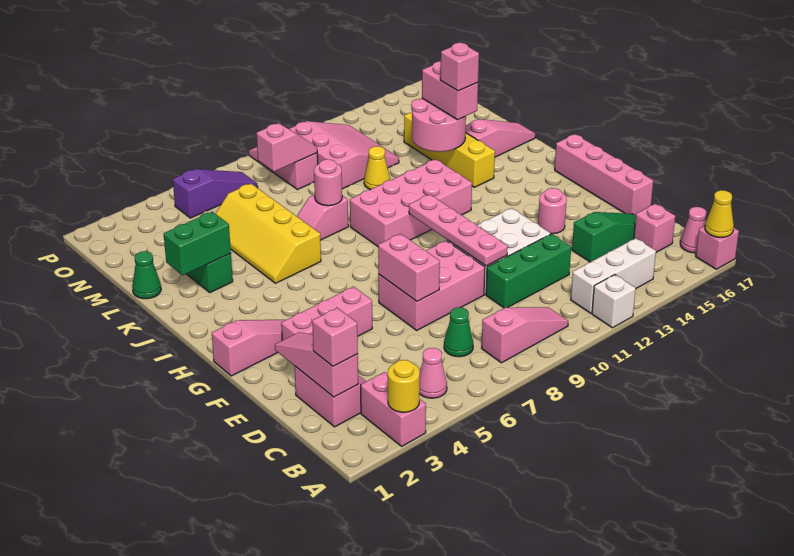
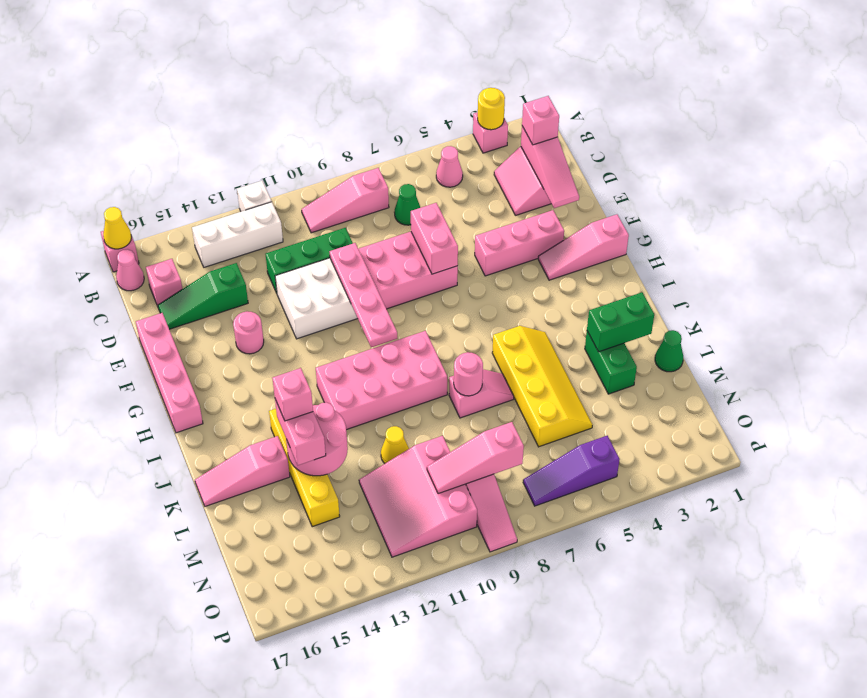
pink brick A3:B3 level 1 -> pink brick A3 level 1
pink slope N8:N9 level 2 top 8 -> pink slope N8:N10 level 2 top 8

